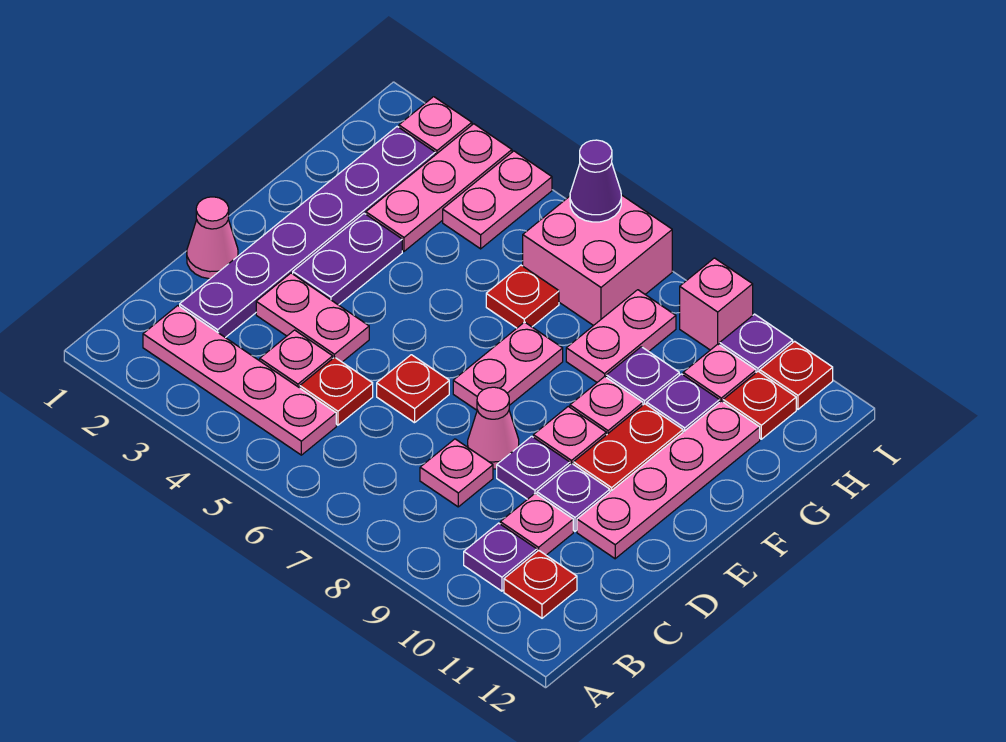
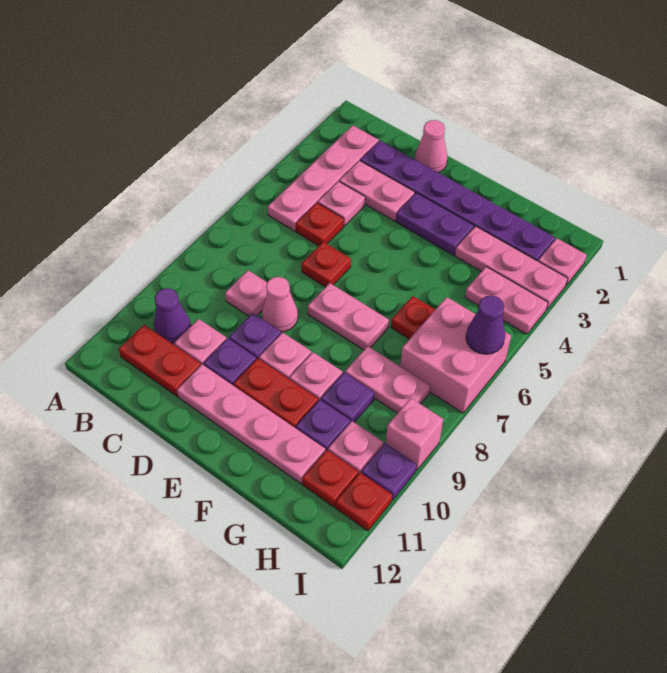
purple plate B10 level 1 -> purple cone B10 level 1
red plate B11 level 1 -> red plate B11:C11 level 1
pink plate D3:D4 level 1 -> pink plate C3:D3 level 1

